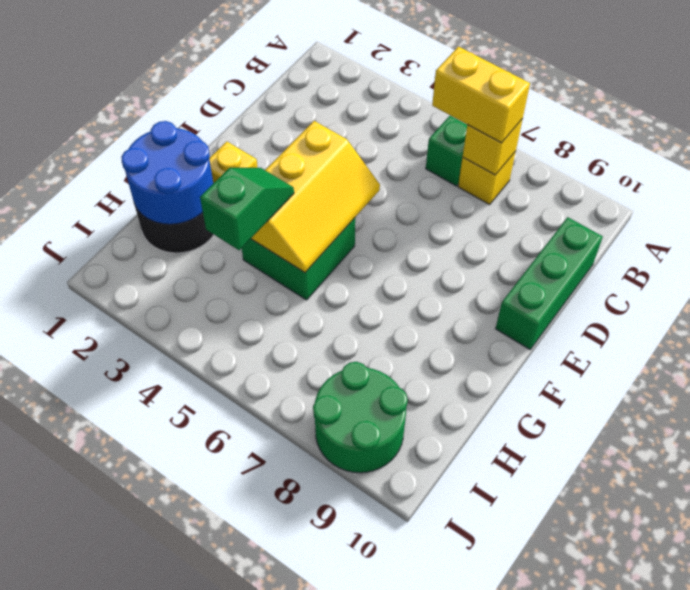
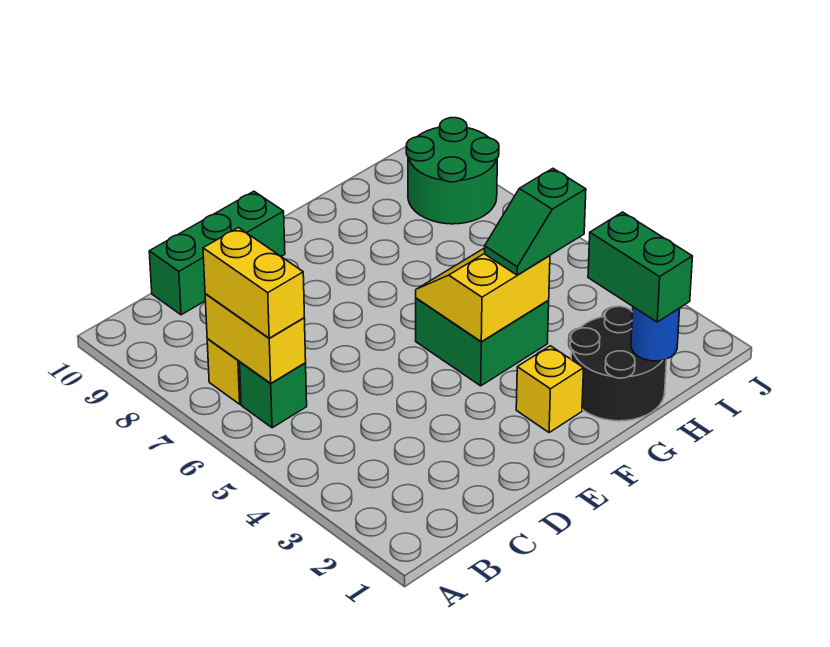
yellow brick B7 level 2 -> yellow brick B6:B7 level 2
yellow slope E4:G5 level 2 top 4 -> yellow slope F4:G5 level 2 top 4
blue round brick G1:H2 level 2 -> blue round brick H1 level 2
none -> green brick H1:H2 level 3

